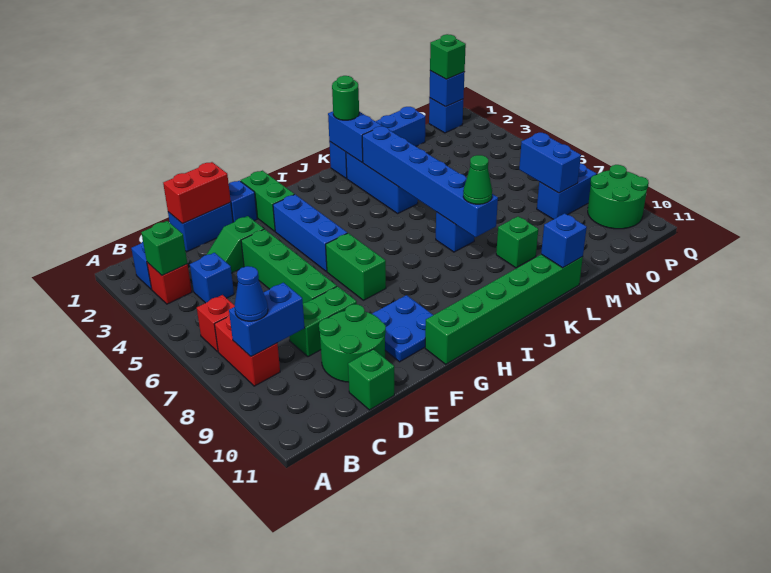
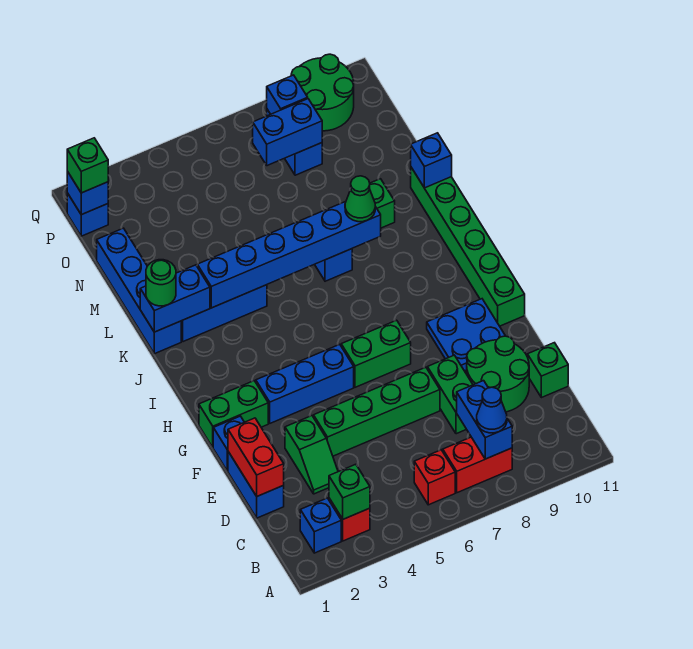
blue brick C4 level 1 -> blue brick P8 level 2

